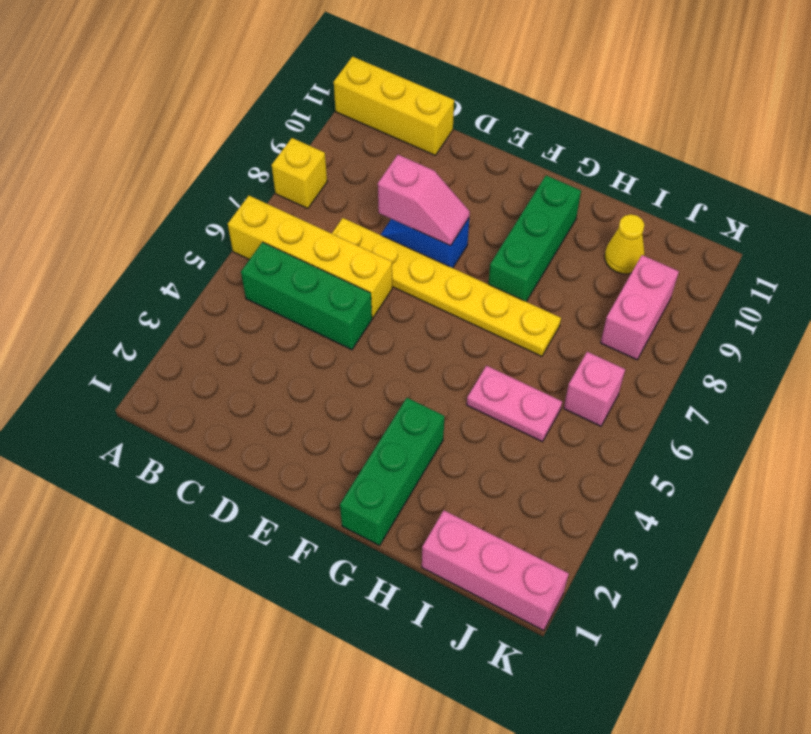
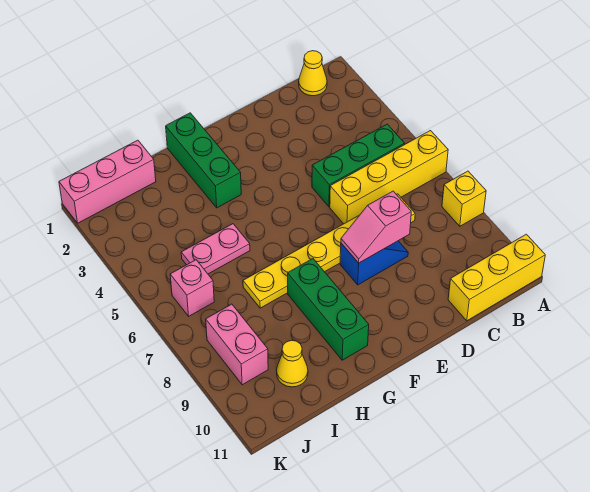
none -> yellow cone B1 level 1

